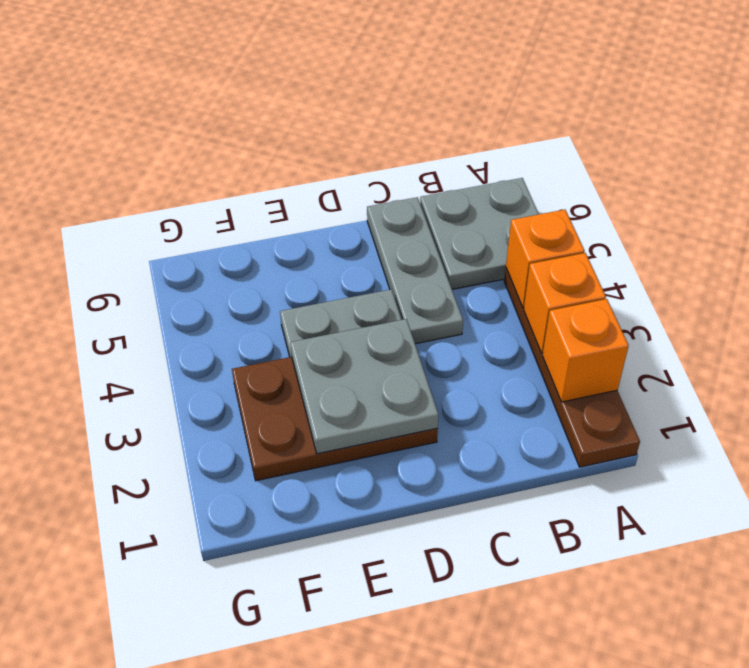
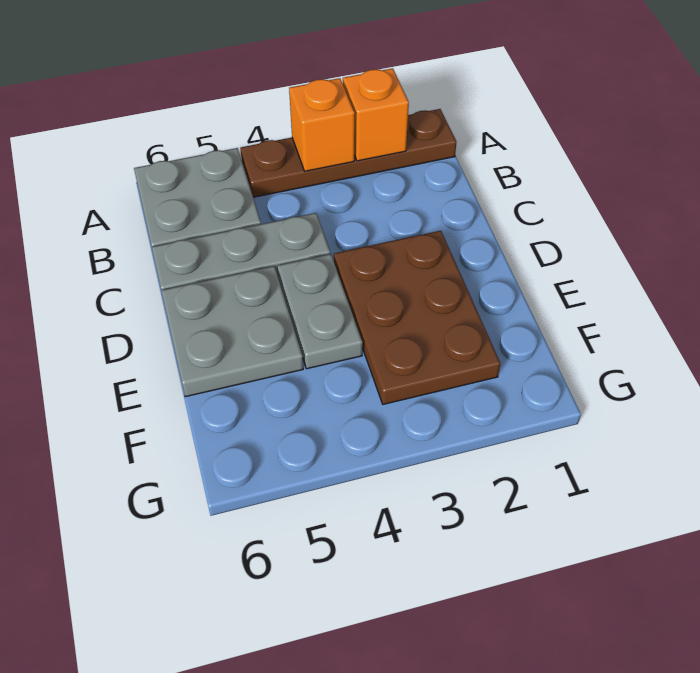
orange brick A4 level 2 -> none
grey plate D2:E3 level 2 -> grey plate D5:E6 level 1

